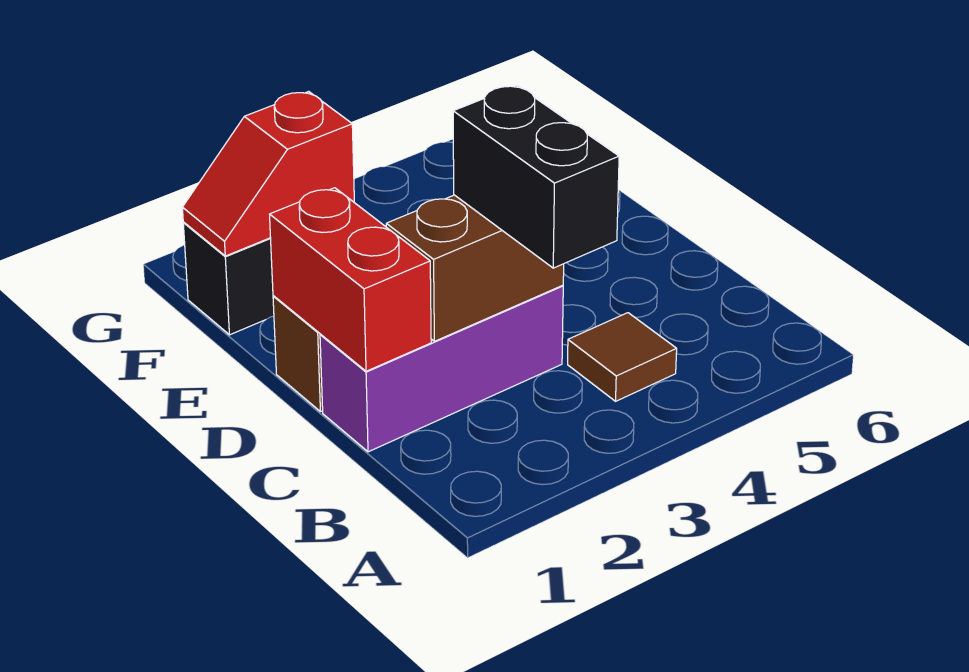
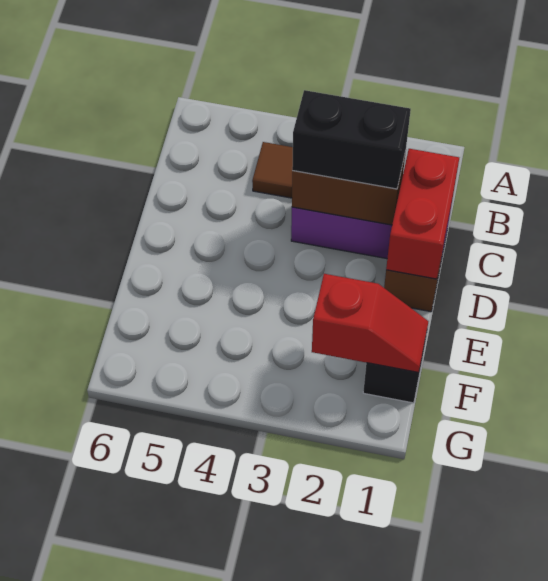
black brick B3:C3 level 3 -> black brick C2:C3 level 3

